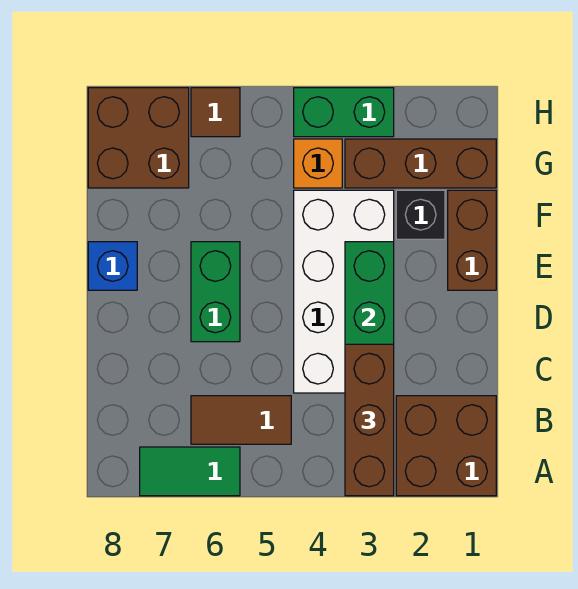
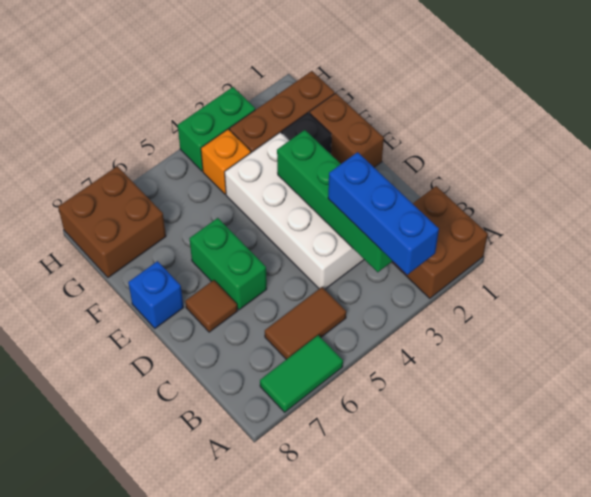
brown brick A3:C3 level 3 -> blue brick A3:C3 level 3
brown tile H6 level 1 -> brown tile D7 level 1

